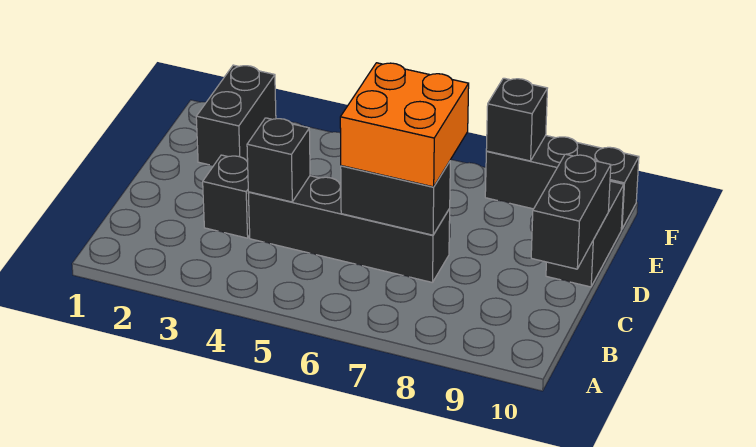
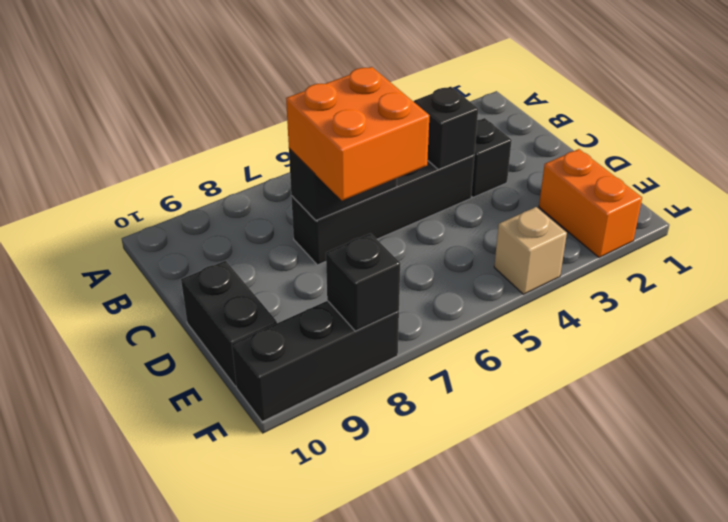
black brick C10:D10 level 2 -> none
black brick E2:F2 level 1 -> orange brick E2:F2 level 1
none -> tan brick F4 level 1

